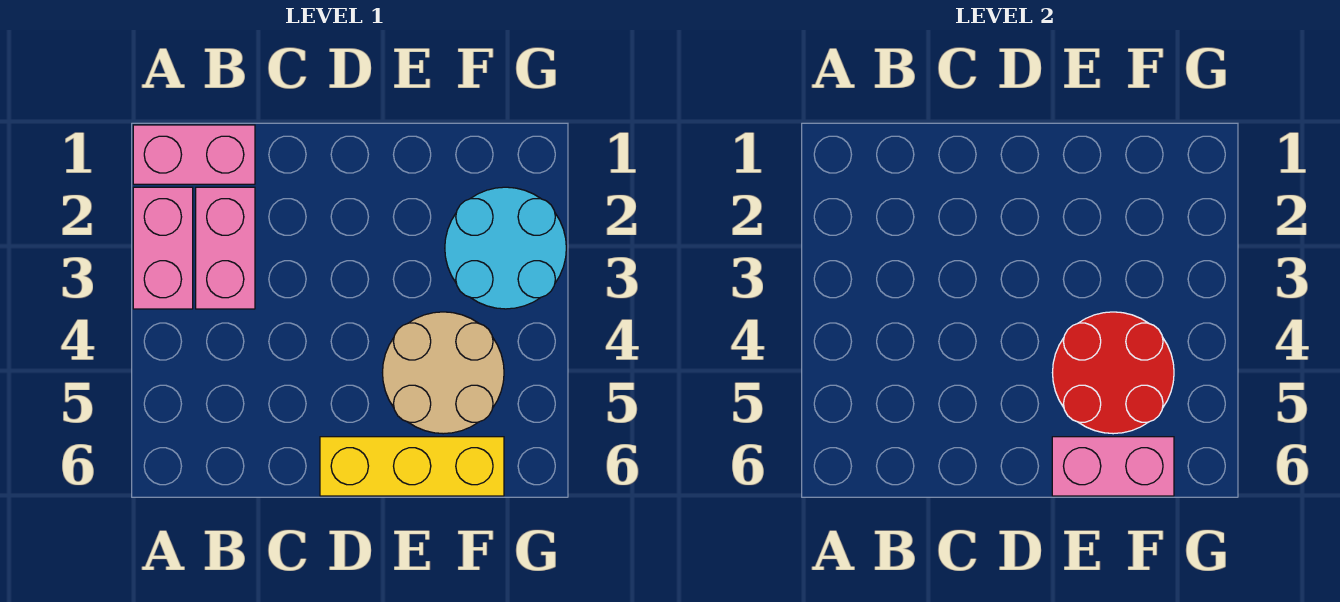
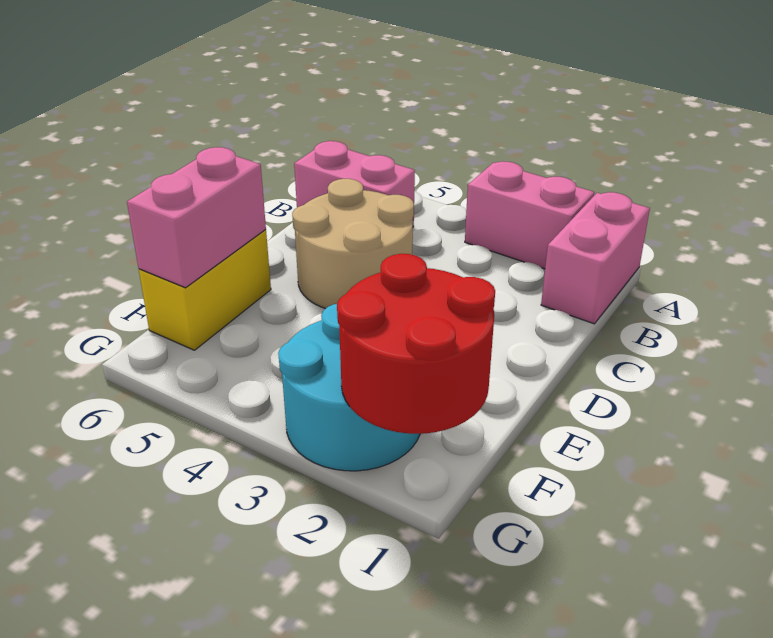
pink brick B2:B3 level 1 -> pink brick B5:B6 level 1
yellow brick D6:F6 level 1 -> yellow brick E6:F6 level 1
tan round brick E4:F5 level 1 -> tan round brick C4:D5 level 1
red round brick E4:F5 level 2 -> red round brick F1:G2 level 2

